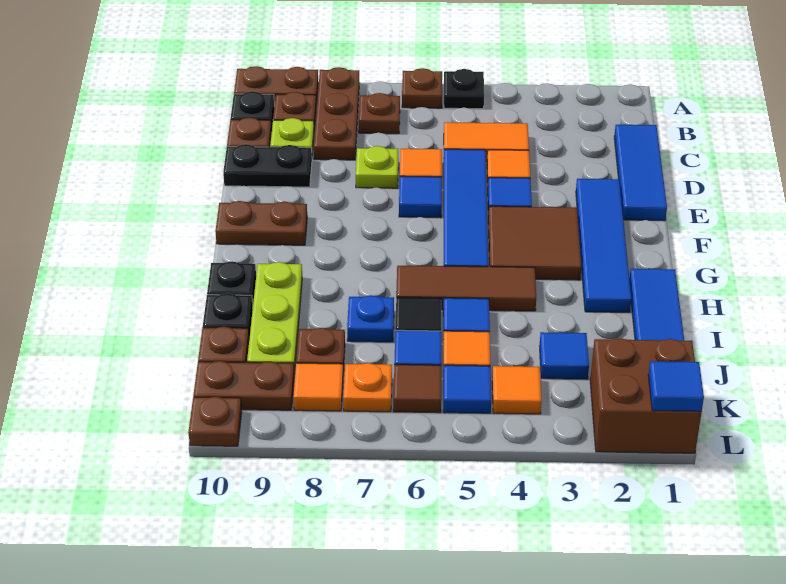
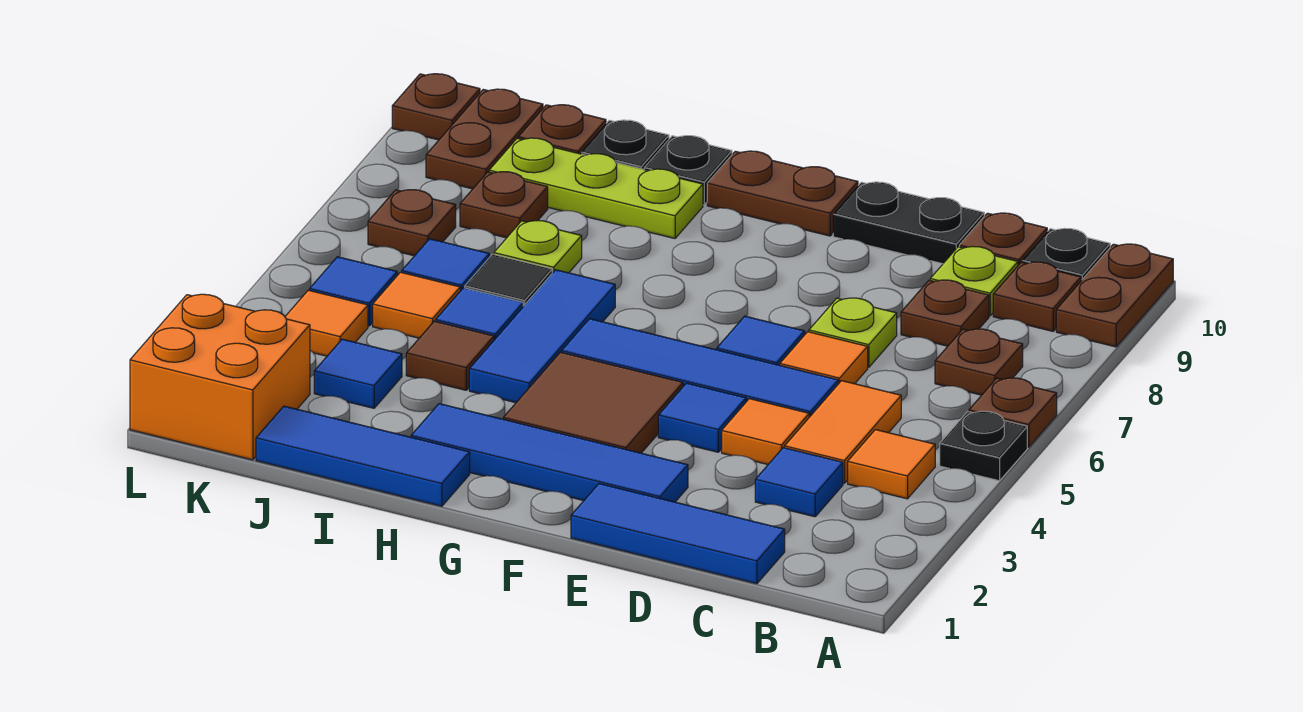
brown plate A8:C8 level 1 -> brown plate C8 level 1
black plate D9:D10 level 1 -> black plate D10:E10 level 1
brown plate F9:F10 level 1 -> brown plate F10:G10 level 1
brown tile H4:H6 level 1 -> blue tile H4:H6 level 1
blue plate I7 level 1 -> lime plate I7 level 1
brown brick K1:L2 level 1 -> orange brick K1:L2 level 1
brown tile K6 level 1 -> brown tile I4 level 1
orange plate K7 level 1 -> brown plate K7 level 1
orange tile K8 level 1 -> orange tile B4 level 1
blue tile L1 level 2 -> blue tile C3 level 1

